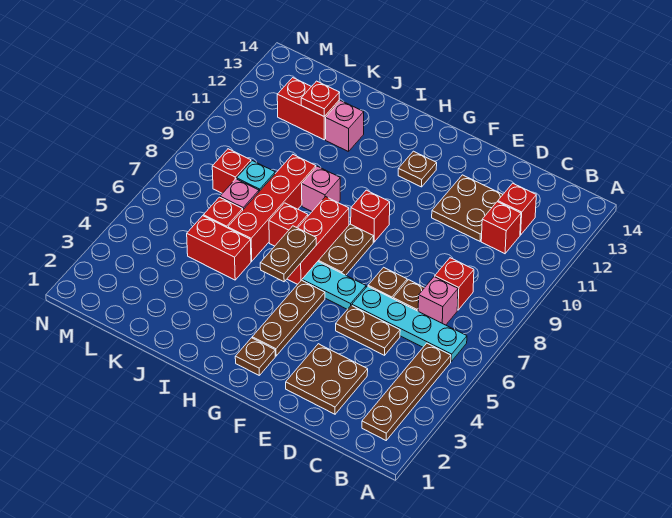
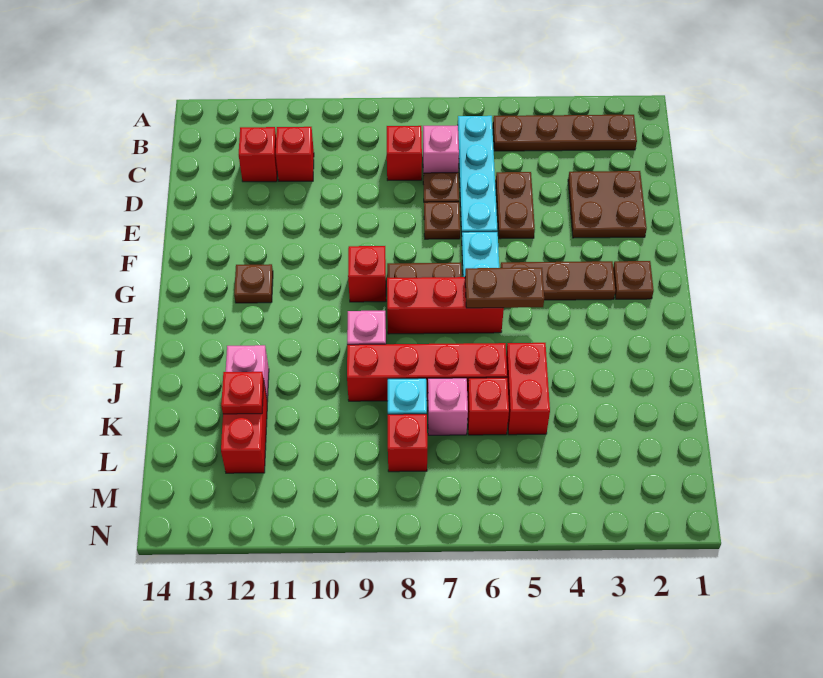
brown plate D11:E12 level 1 -> none
red brick I7 level 1 -> none

